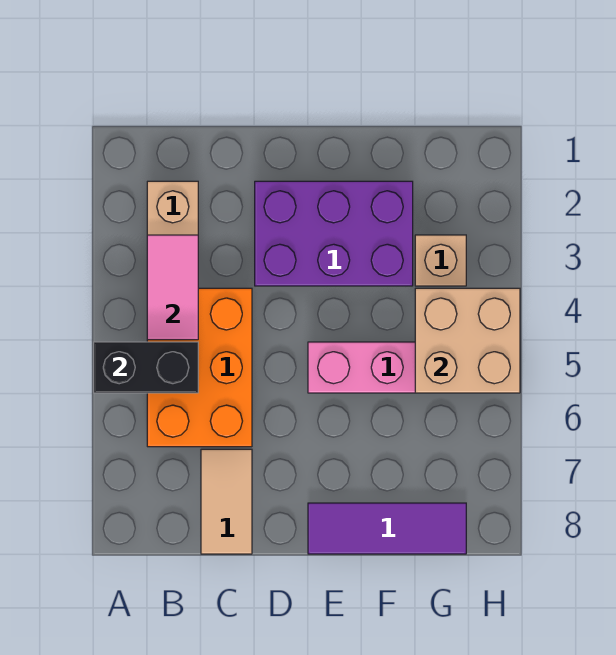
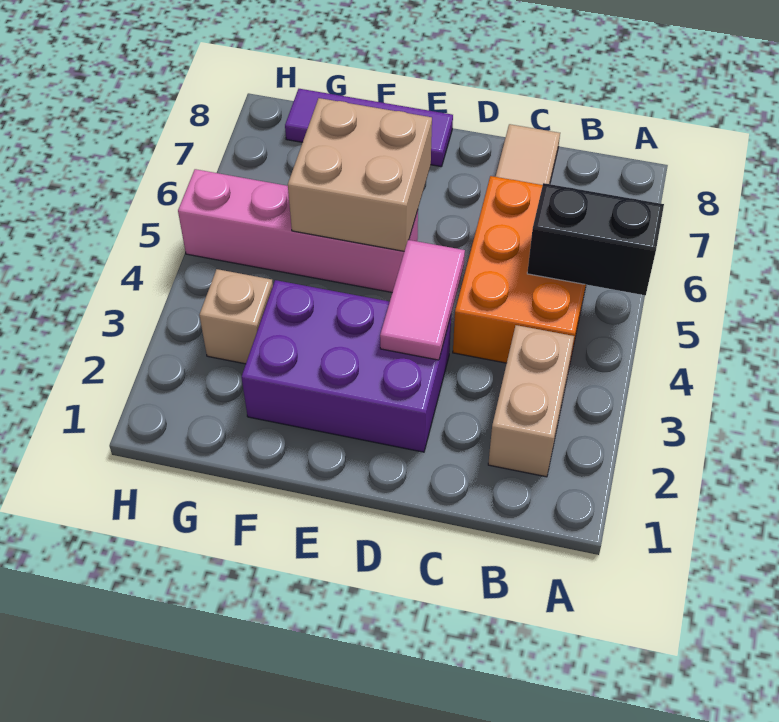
pink tile B3:B4 level 2 -> pink tile D3:D4 level 2
tan brick G4:H5 level 2 -> tan brick E5:F6 level 2

